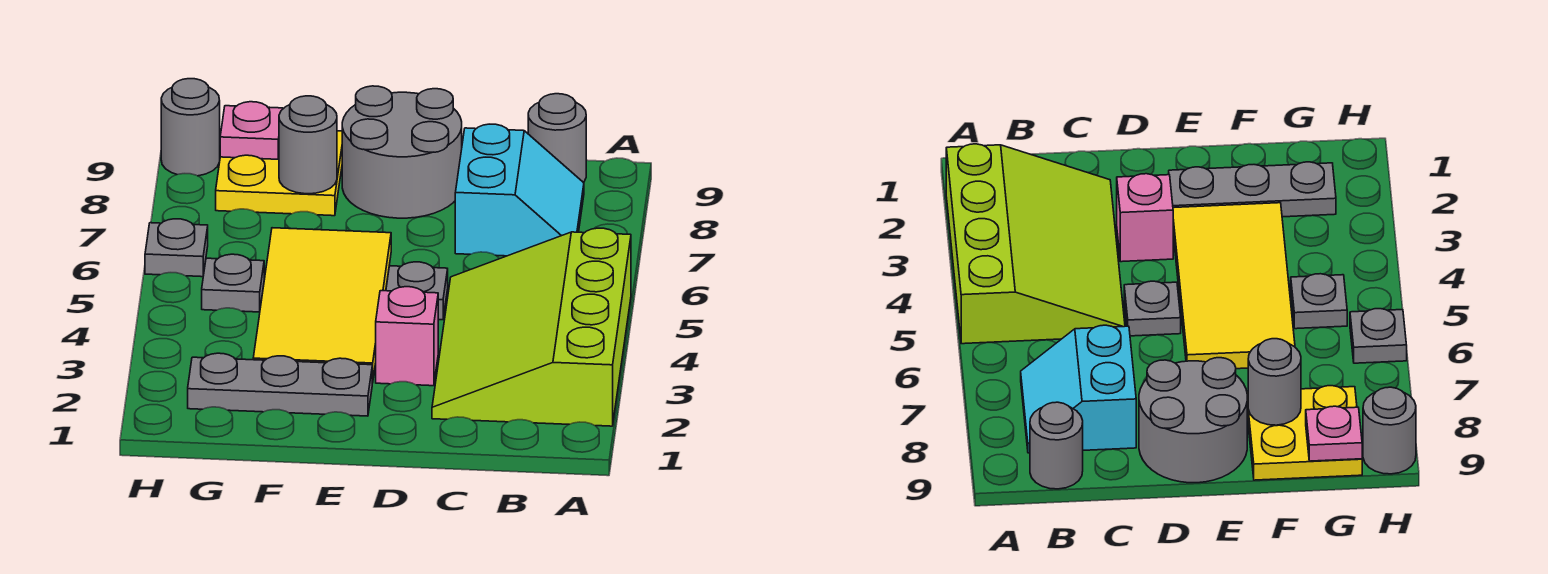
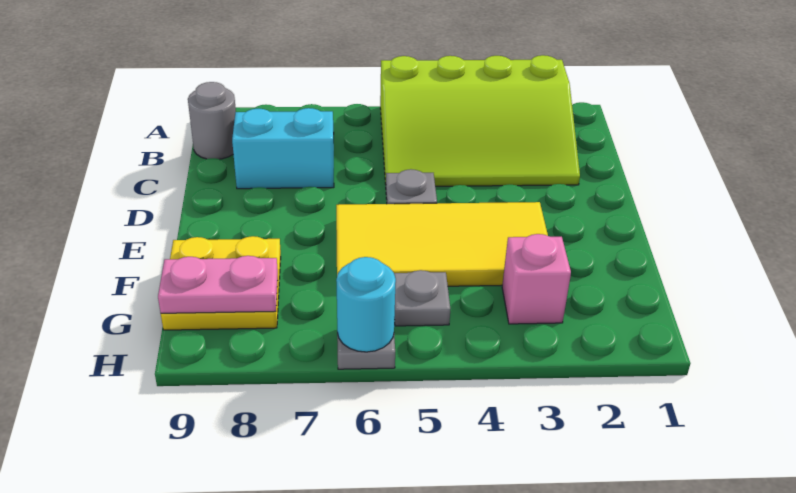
pink brick D3 level 1 -> pink brick G3 level 1
grey round brick D8:E9 level 1 -> none
grey plate E2:G2 level 1 -> none
grey round brick F8 level 2 -> none
pink plate G9 level 2 -> pink plate G8:G9 level 2
none -> cyan round brick H6 level 2
grey round brick H9 level 1 -> none

